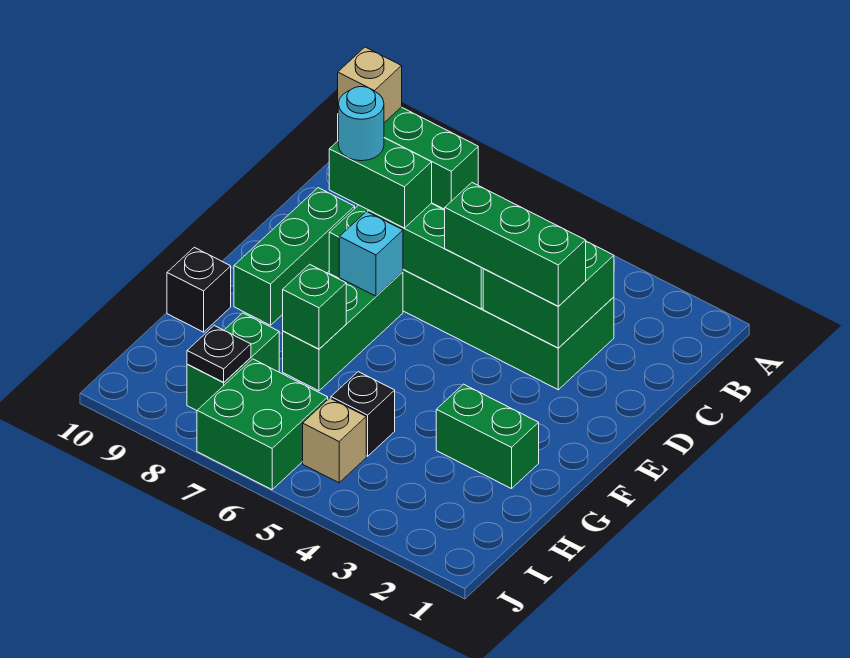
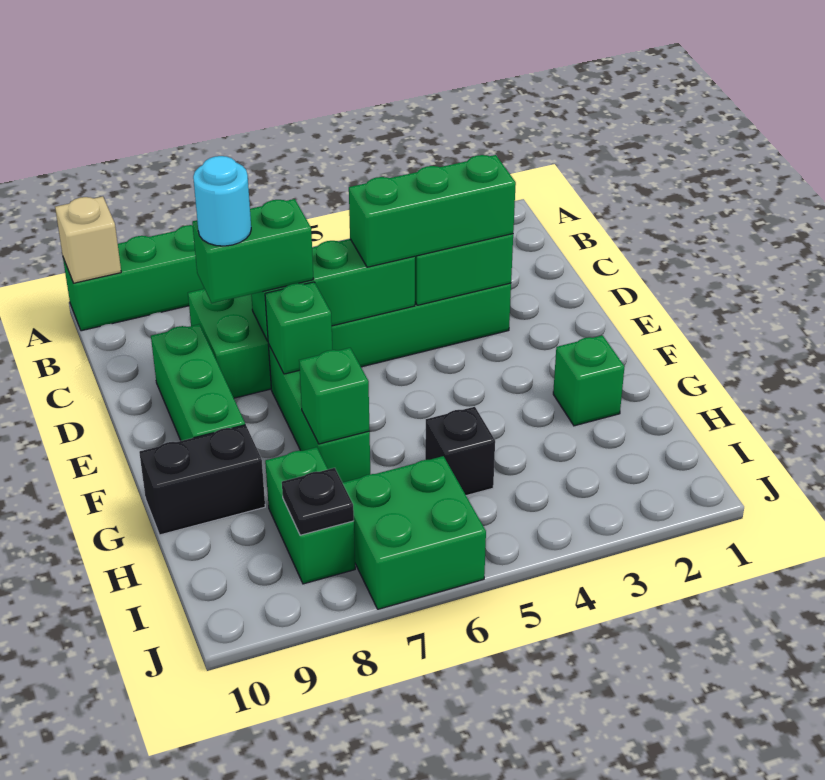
cyan brick E7 level 2 -> green brick E7 level 2
green brick G2:G3 level 1 -> green brick G2 level 1
black brick G10 level 1 -> black brick G9:G10 level 1
tan brick I5 level 1 -> none

